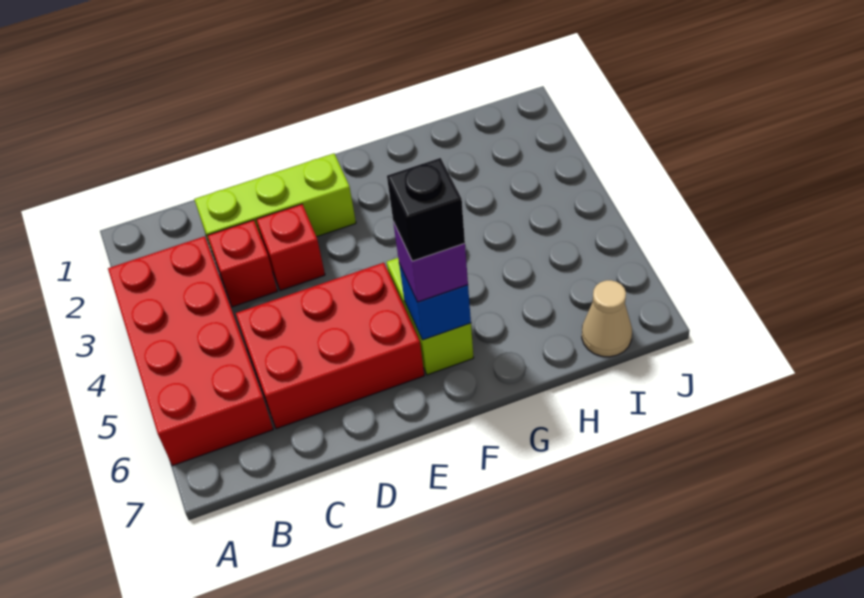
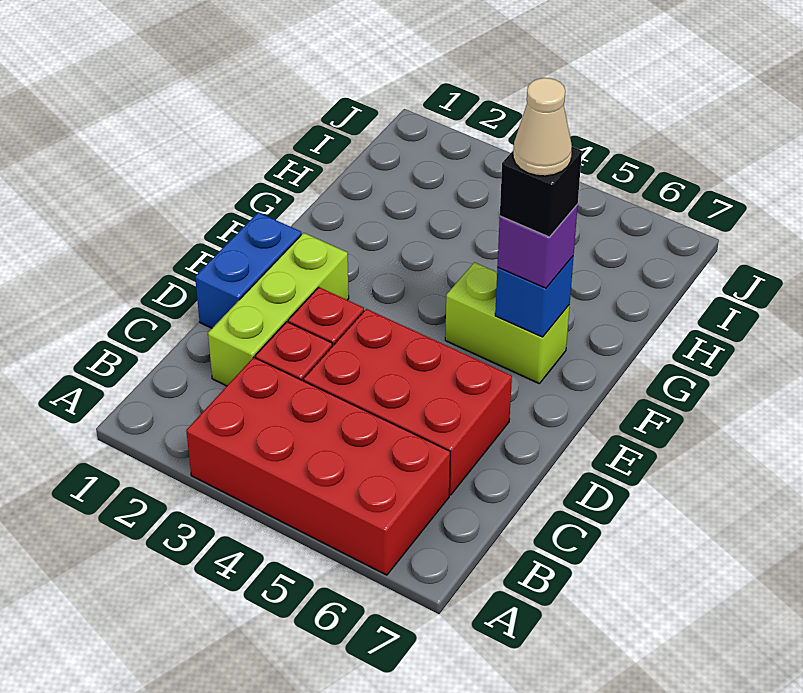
red brick C5:E6 level 1 -> red brick C4:D6 level 1
none -> blue brick D1:E1 level 1
tan cone I7 level 1 -> tan cone F6 level 5

